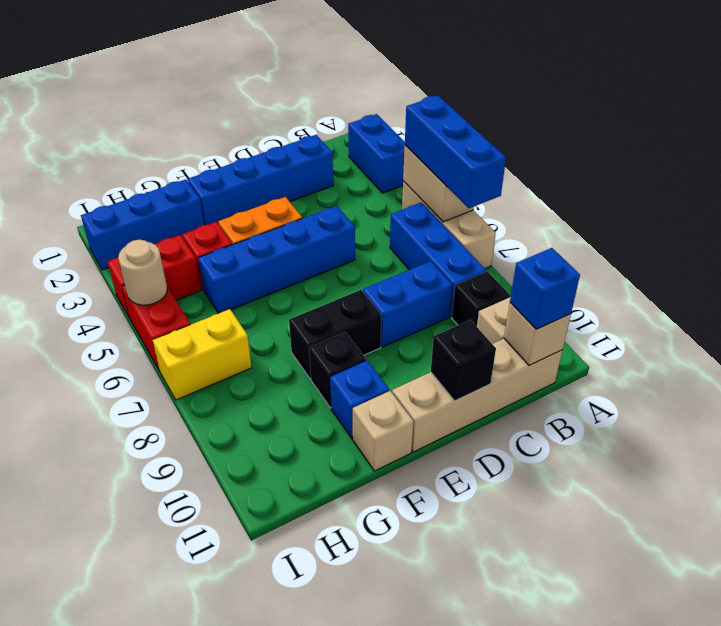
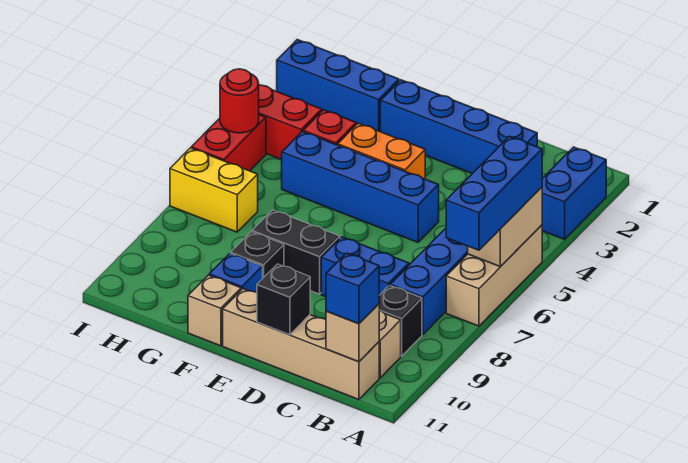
tan round brick I5 level 2 -> red round brick I5 level 2

